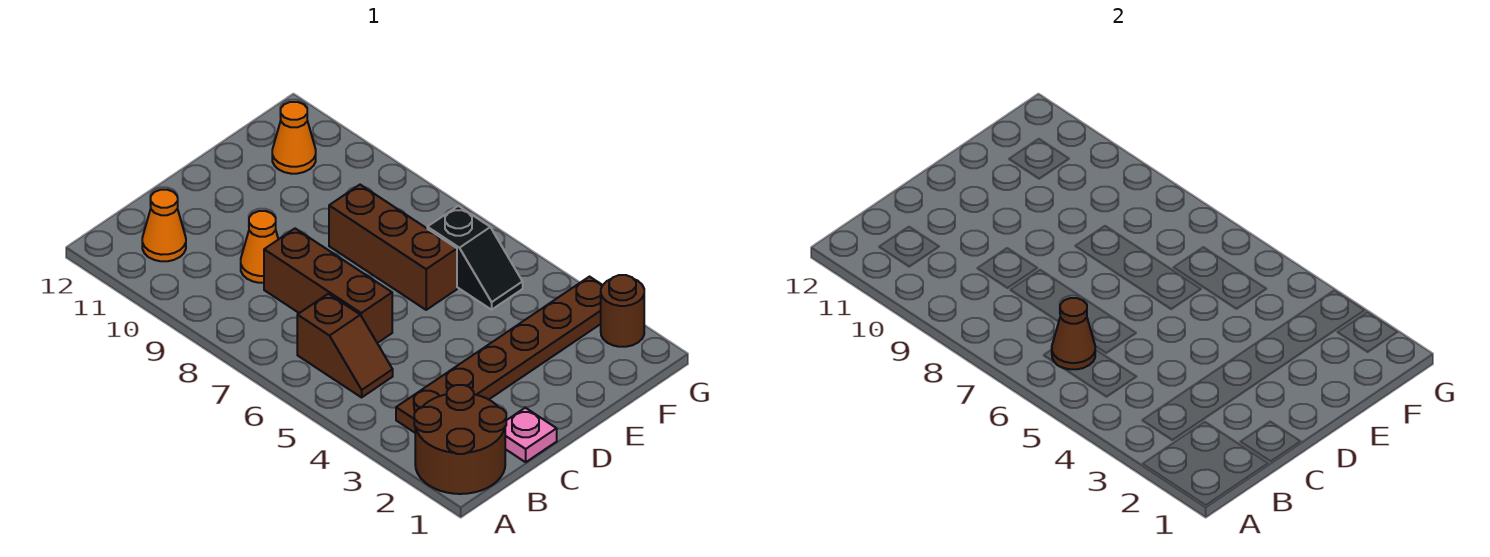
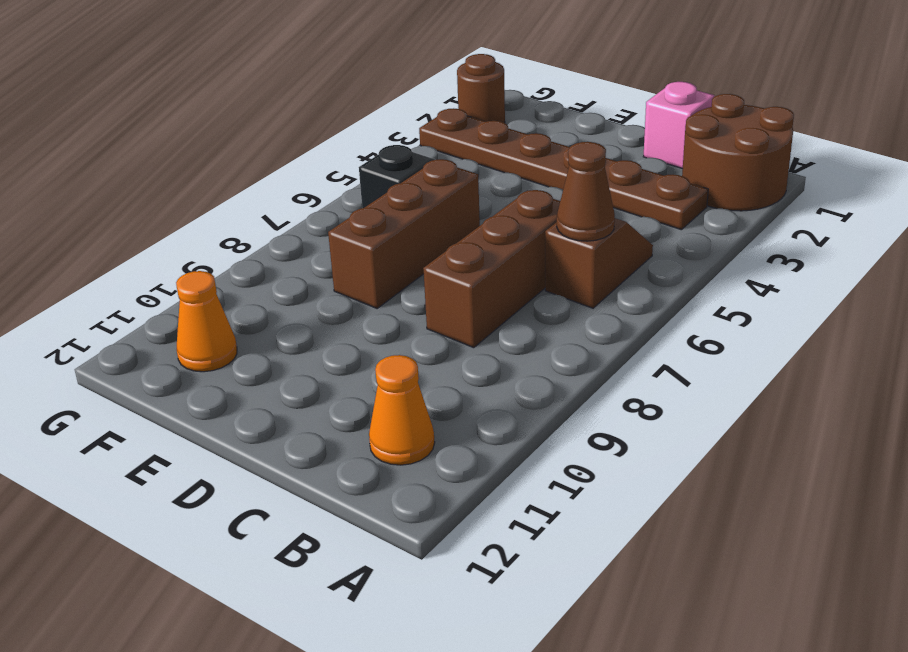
pink plate C1 level 1 -> pink brick C1 level 1
orange cone C9 level 1 -> none

